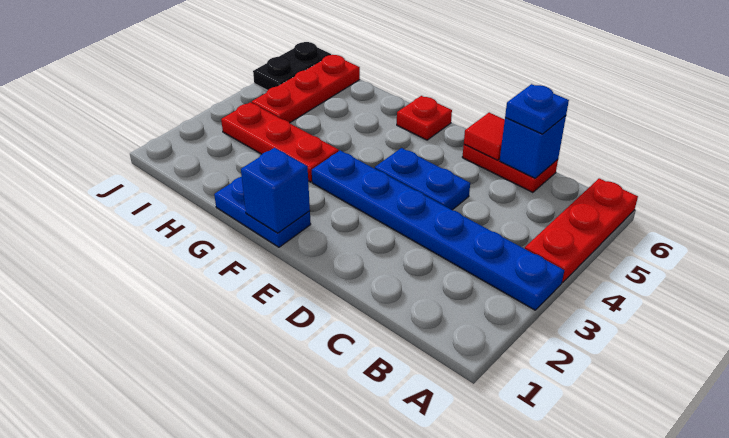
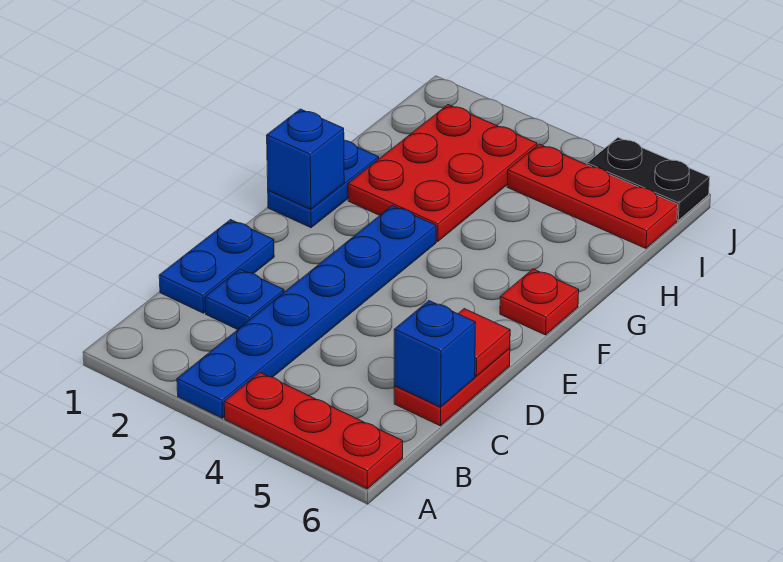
blue plate C6 level 3 -> blue plate C2 level 1
blue plate D4:E4 level 1 -> blue plate C1:D1 level 1
red plate G3:I3 level 1 -> red plate G2:I3 level 1

